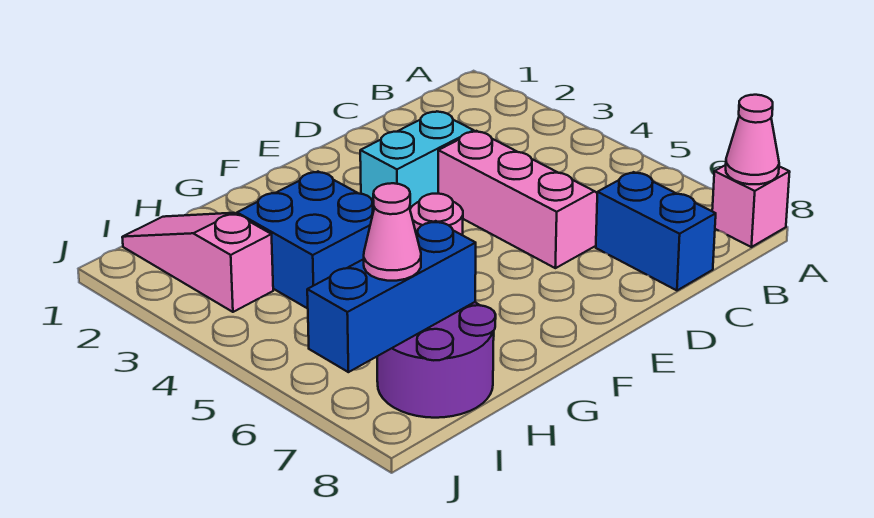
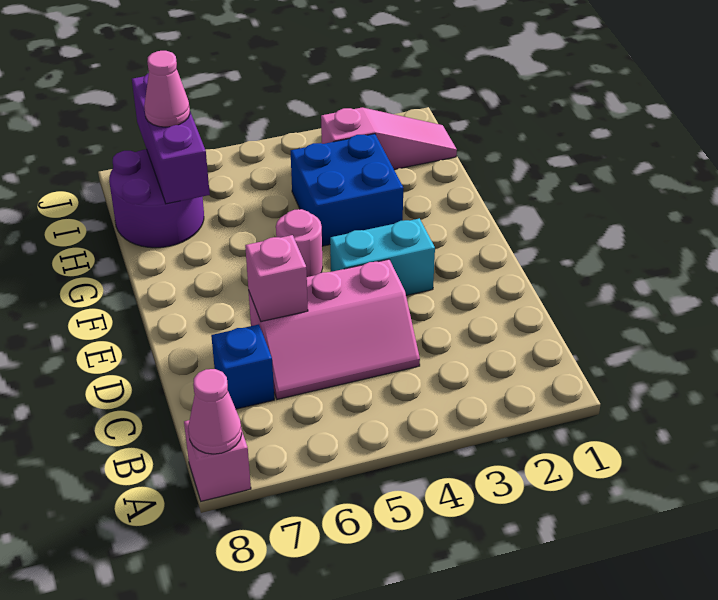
blue brick C7:C8 level 1 -> blue brick C7 level 1
cyan brick D3:E3 level 1 -> cyan brick E3:E4 level 1
none -> pink brick D6 level 2
blue brick H7:J7 level 2 -> purple brick H7:J7 level 2

